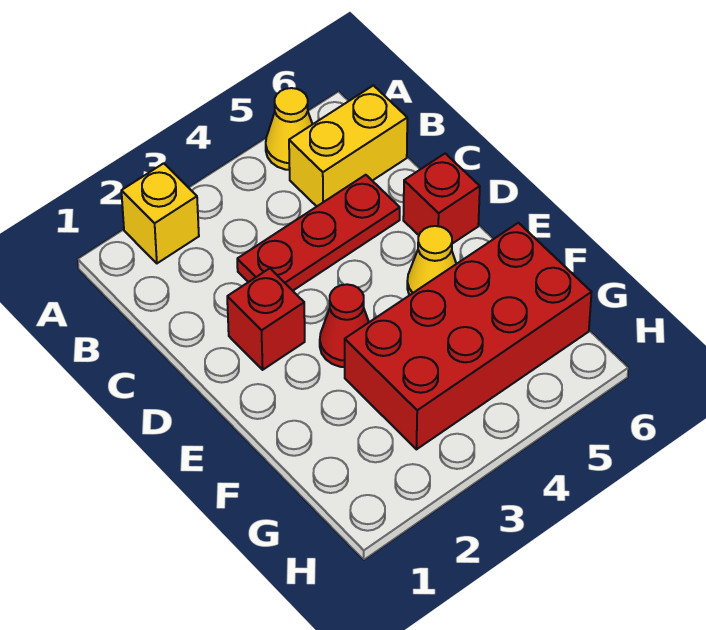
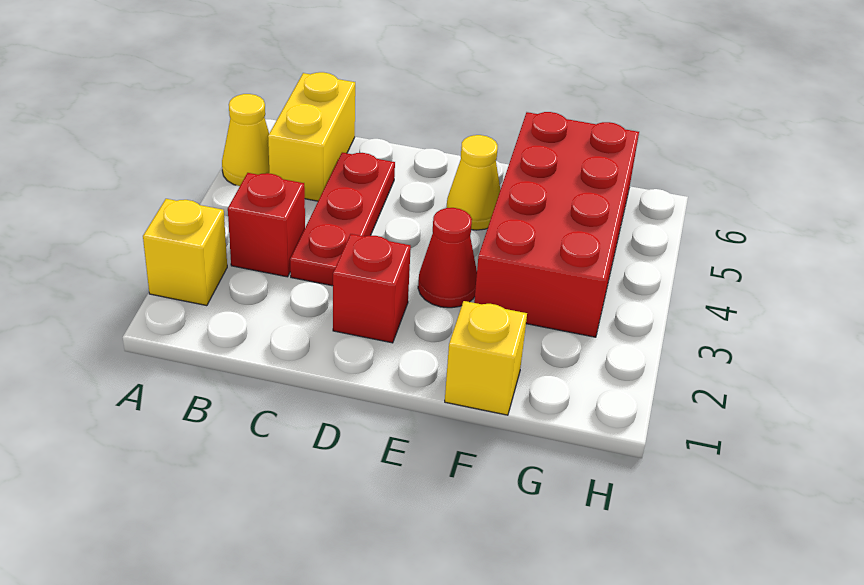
red brick D6 level 1 -> red brick B3 level 1
none -> yellow brick F1 level 1

